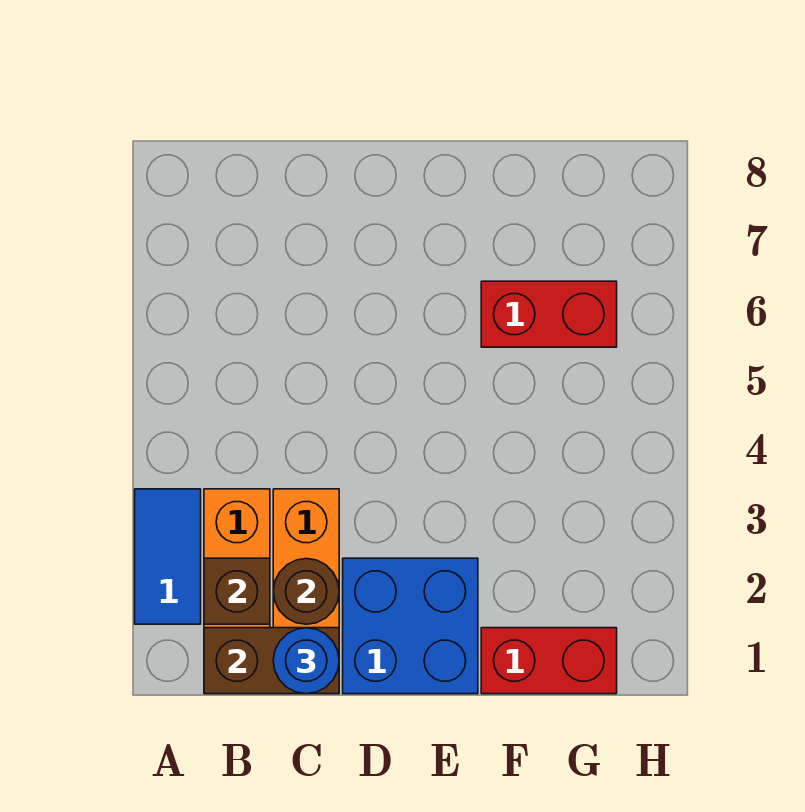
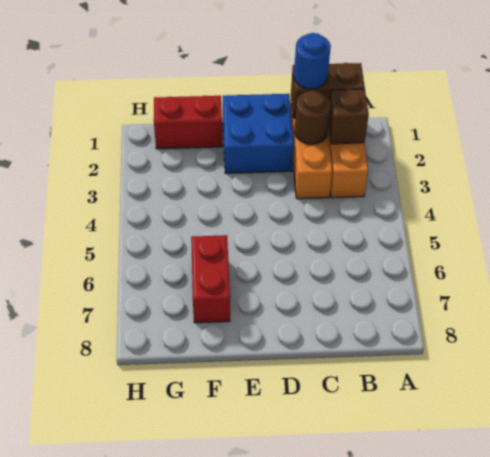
blue tile A2:A3 level 1 -> none
red brick F6:G6 level 1 -> red brick F6:F7 level 1

